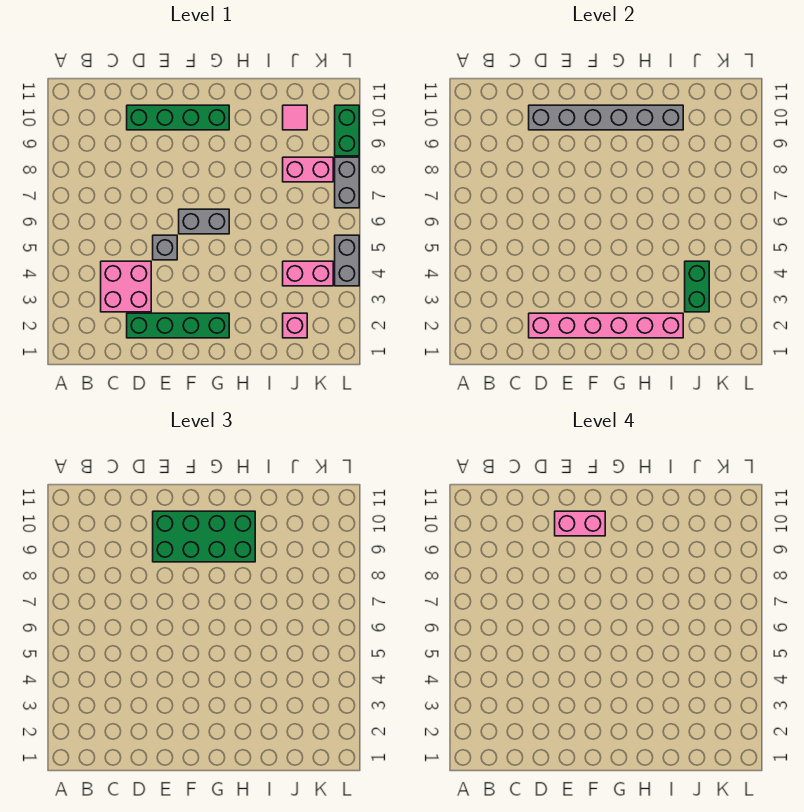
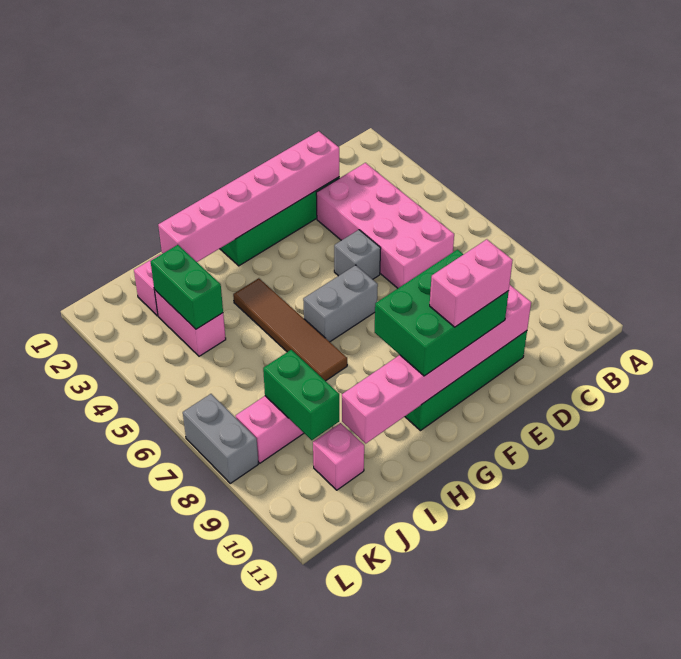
pink brick C3:D4 level 1 -> pink brick C3:D6 level 1
grey brick D10:I10 level 2 -> pink brick D10:I10 level 2
green brick E9:H10 level 3 -> green brick E9:G10 level 3
none -> brown tile H4:H7 level 1
pink brick J4:K4 level 1 -> pink brick J3:J4 level 1
pink tile J10 level 1 -> pink brick J10 level 1
grey brick L4:L5 level 1 -> none
green brick L9:L10 level 1 -> green brick J8:J9 level 2

